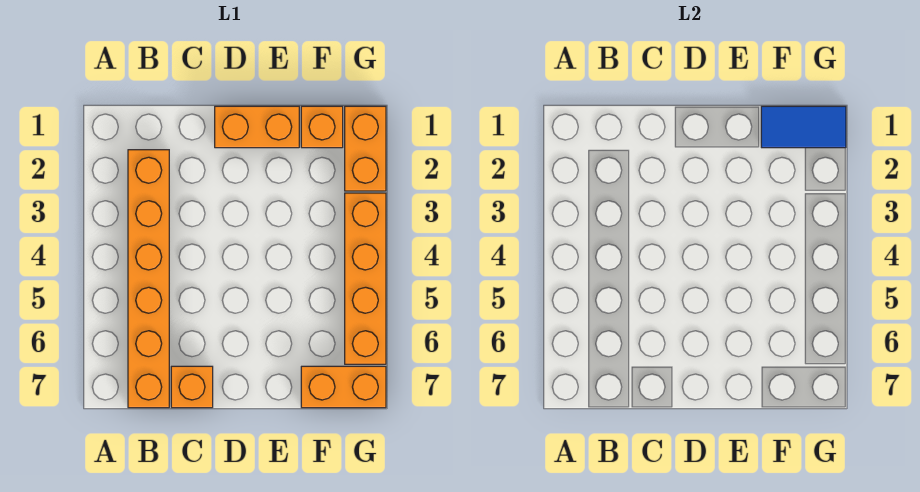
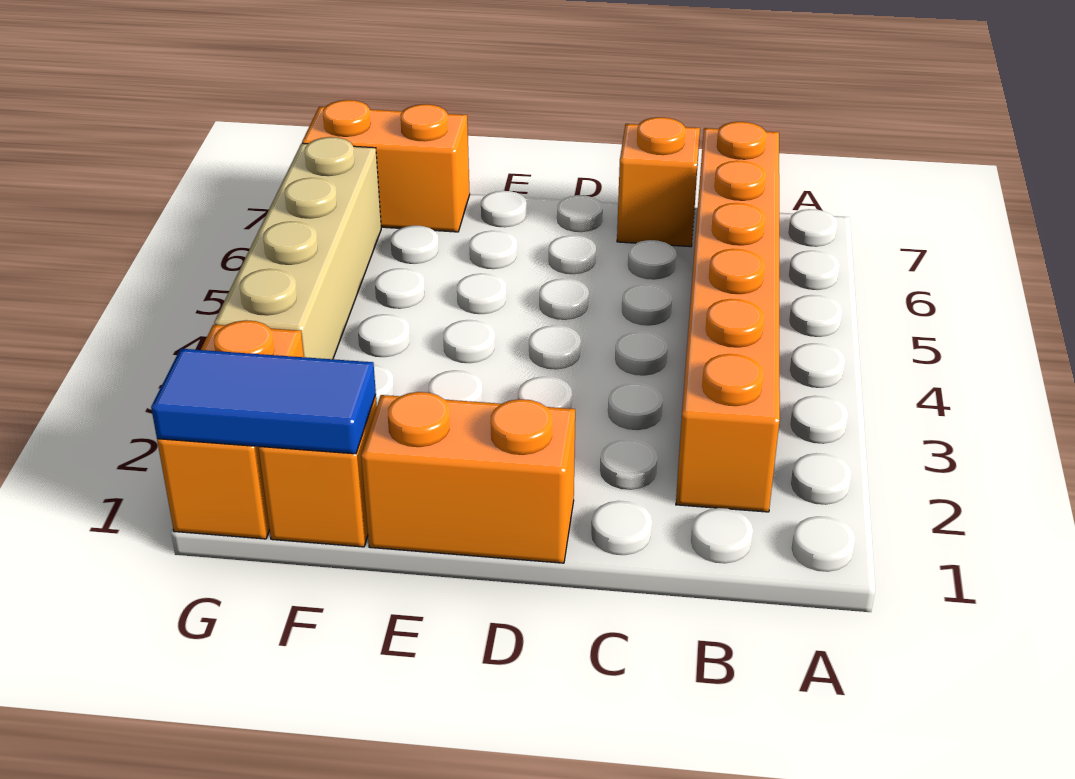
orange brick G3:G6 level 1 -> tan brick G3:G6 level 1

